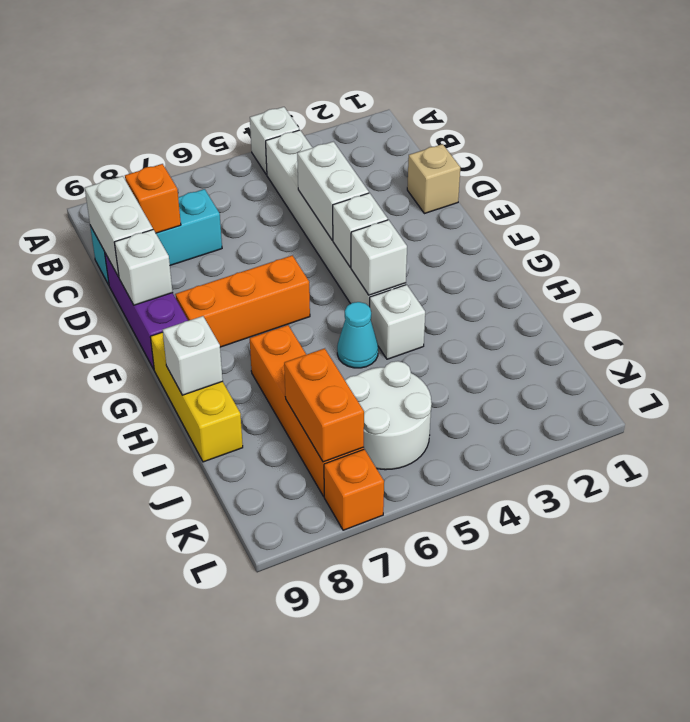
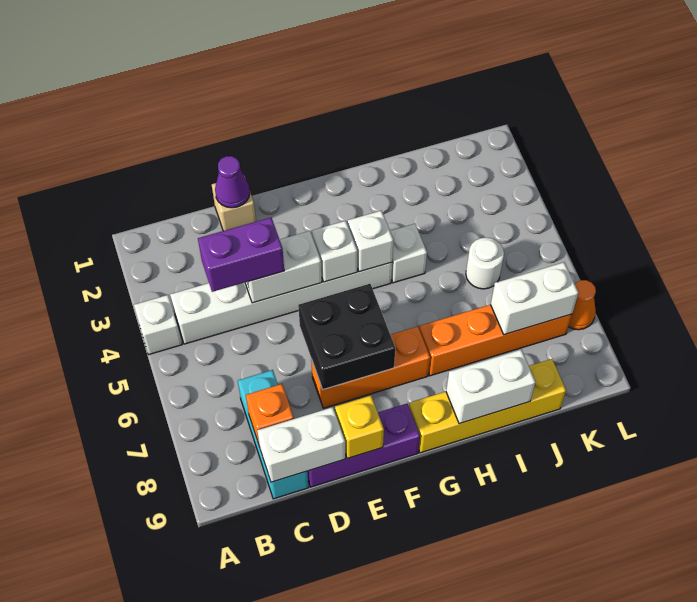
none -> purple brick C4:D4 level 3
none -> purple cone D1 level 2
none -> black brick E6:F7 level 2
white brick E9 level 2 -> yellow brick E9 level 2
orange brick F6:F8 level 1 -> orange brick E7:G7 level 1
yellow brick G9:I9 level 1 -> yellow brick G9:J9 level 1
cyan cone H5 level 1 -> none
white brick H9 level 2 -> white brick H9:I9 level 2
white round brick J5:K6 level 1 -> white round brick J5 level 1
orange brick J7:K7 level 2 -> white brick J7:K7 level 2
orange brick L7 level 1 -> orange cone L7 level 1

